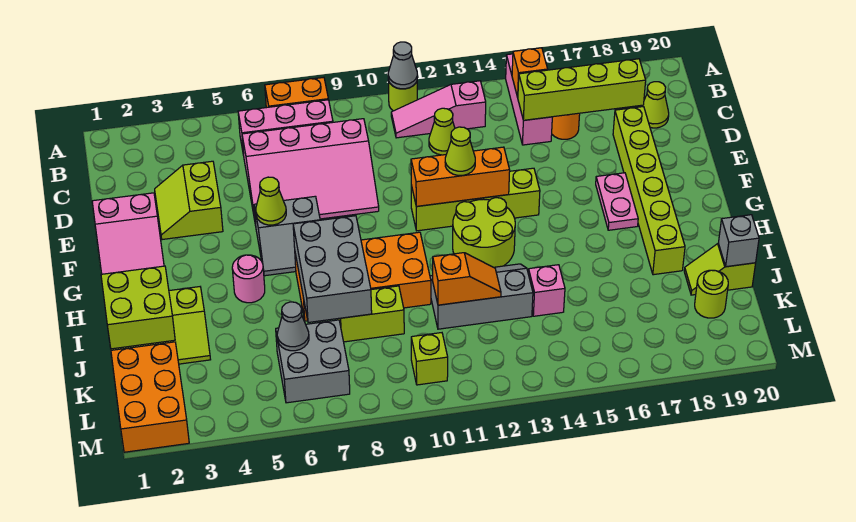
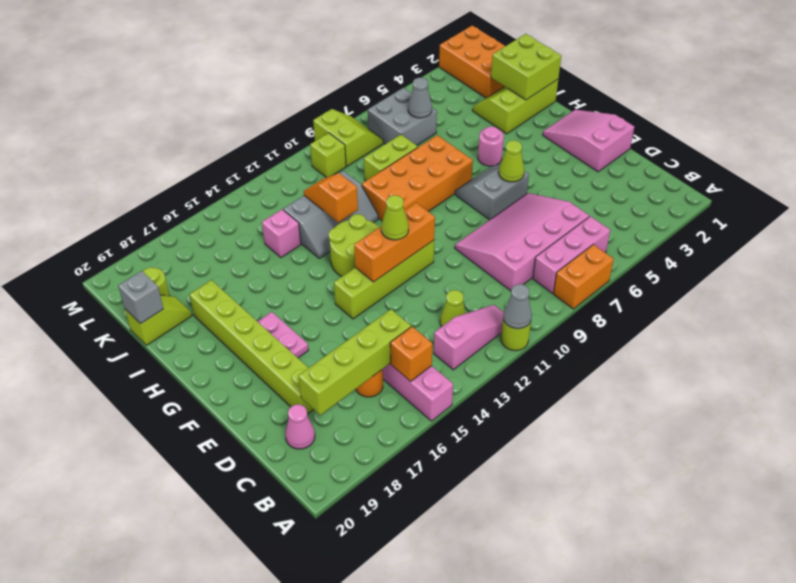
lime cone C19 level 1 -> pink cone C19 level 1
lime slope D3:E4 level 1 top 4 -> lime slope L8:M9 level 1 top 9
grey brick H7:J8 level 2 -> none
orange slope J11:J12 level 2 top 11 -> orange slope I12:J12 level 2 top I

